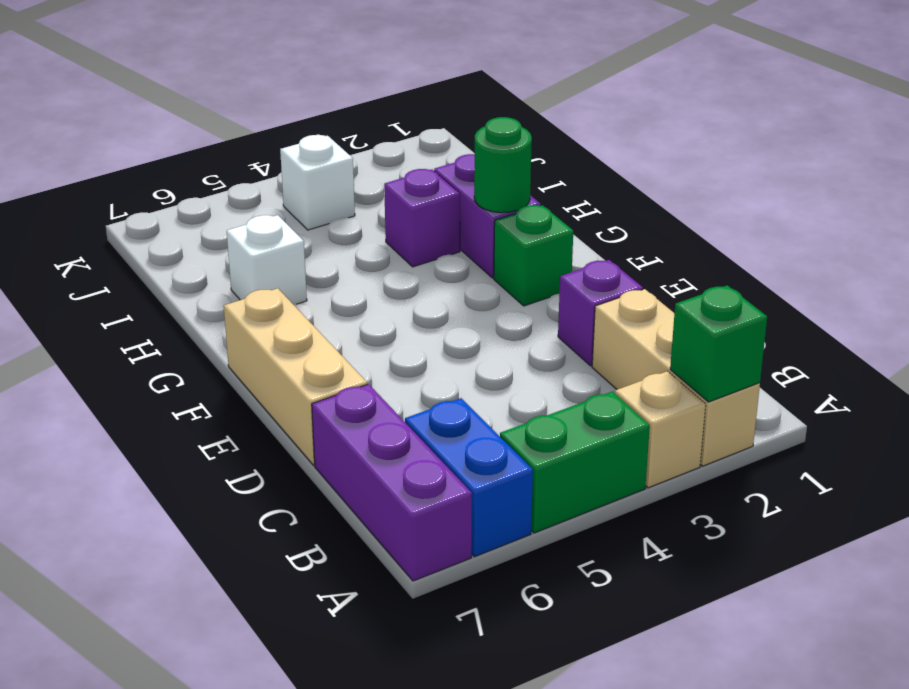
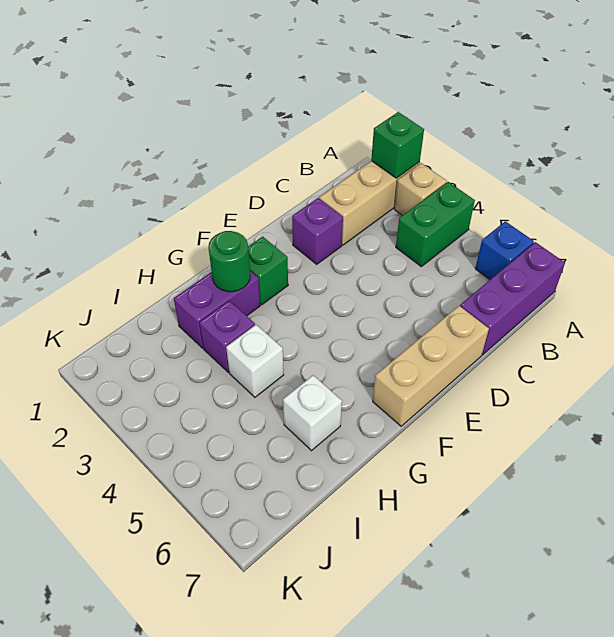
green brick A4:A5 level 1 -> green brick A4:B4 level 1
blue brick A6:B6 level 1 -> blue brick A6 level 1
white brick J4 level 1 -> white brick H4 level 1

